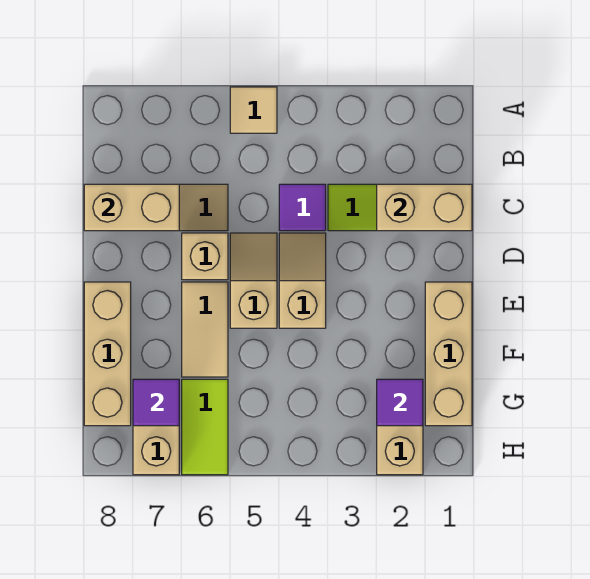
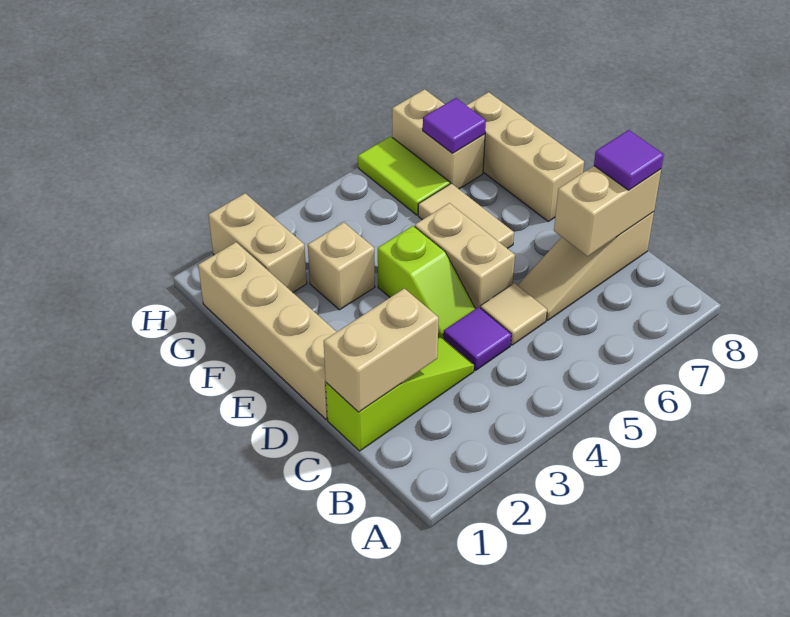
tan tile A5 level 1 -> tan tile C5 level 1
tan slope D4:E4 level 1 top E -> lime slope D4:E4 level 1 top E
tan slope D5:E5 level 1 top E -> tan brick D5:E5 level 1
tan brick D6 level 1 -> tan brick F3 level 1
tan brick E1:G1 level 1 -> tan brick D1:G1 level 1
purple tile G2 level 2 -> purple tile C8 level 3

